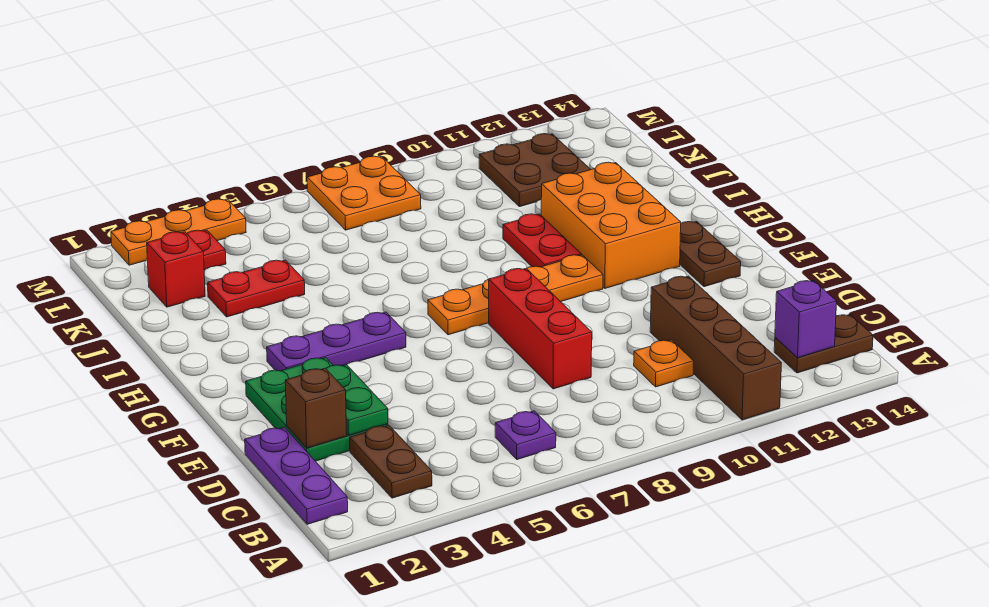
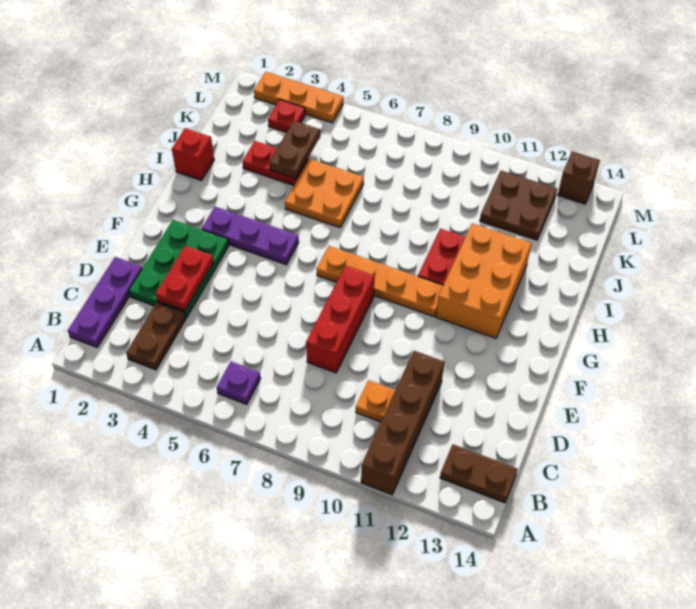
purple brick B13 level 2 -> none
brown brick D2 level 2 -> brown brick M13 level 1
green plate D3:E3 level 2 -> red plate D3:E3 level 2
brown plate F13:G13 level 1 -> brown plate J4:K4 level 2
red brick K2 level 1 -> red brick I1 level 1
orange plate L7:M8 level 1 -> orange plate I5:J6 level 1

